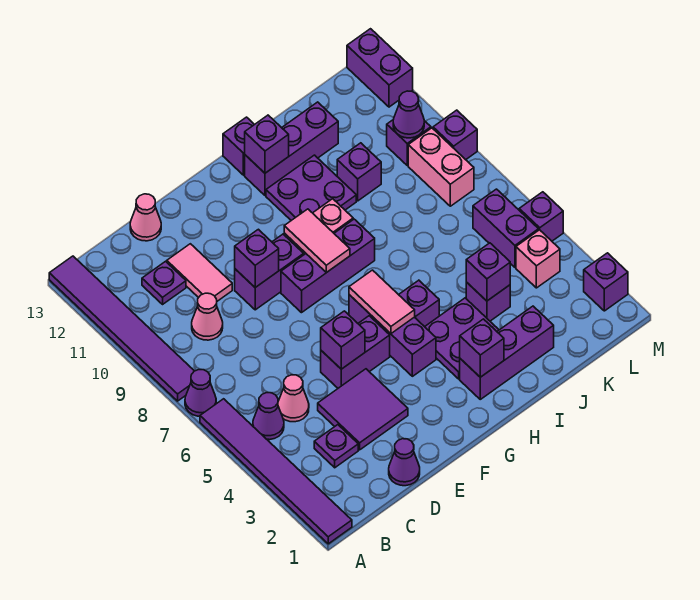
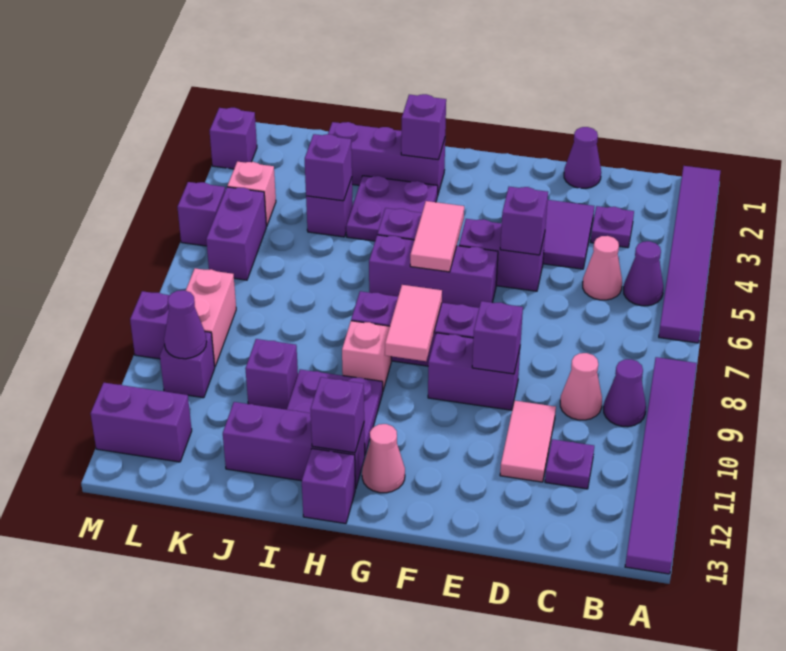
purple cone A7 level 1 -> purple cone B9 level 1
pink cone D13 level 1 -> pink cone G12 level 1
purple brick G4:G6 level 1 -> purple brick F6:H6 level 1
purple brick M12:M13 level 1 -> purple brick L12:M12 level 1

